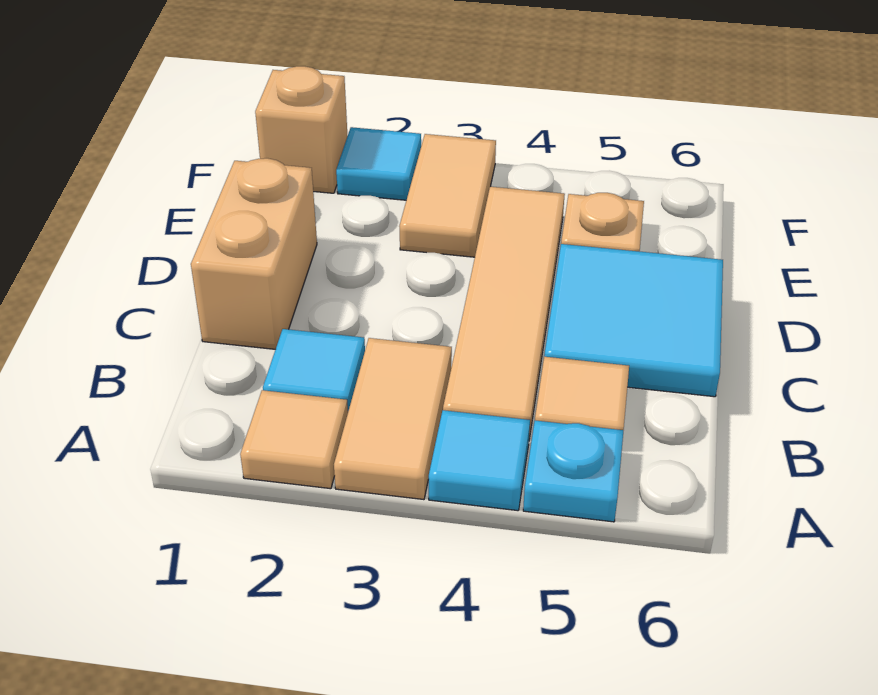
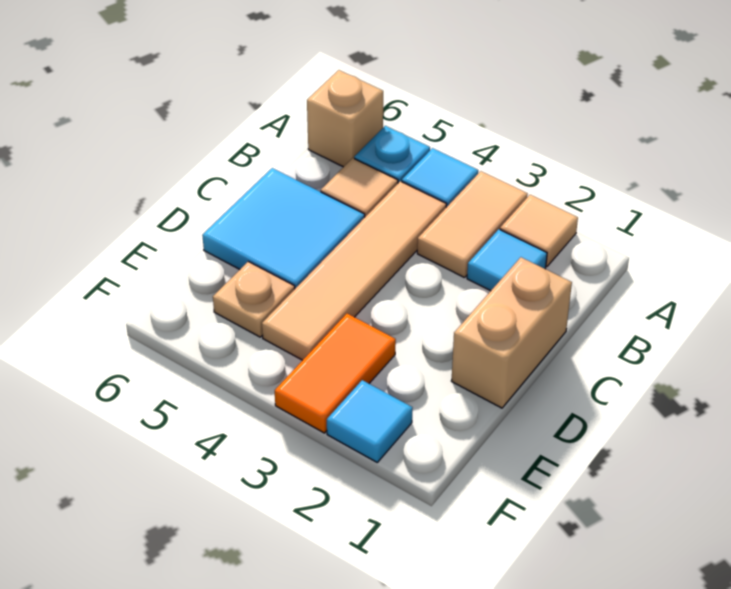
tan tile E3:F3 level 1 -> orange tile E3:F3 level 1
tan brick F1 level 1 -> tan brick A6 level 1

